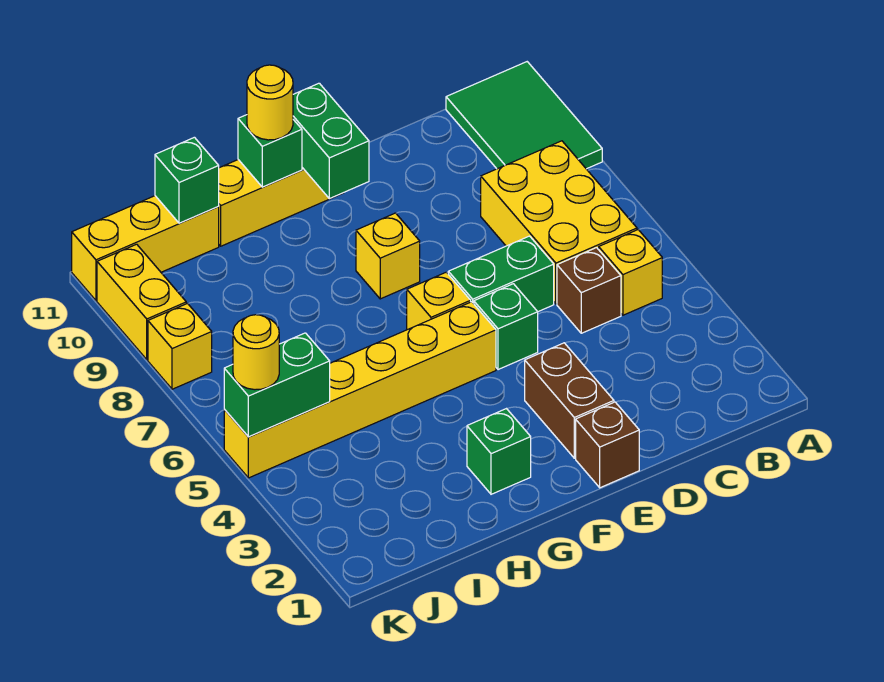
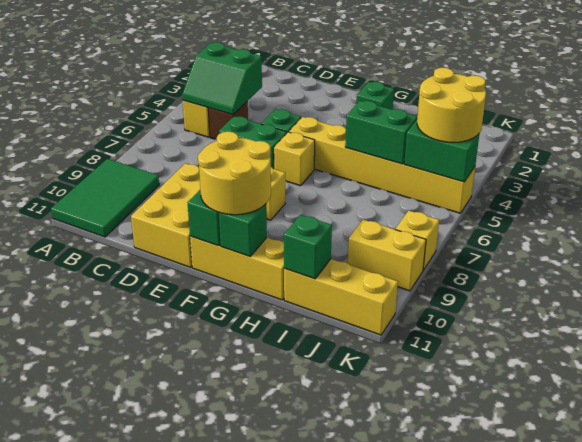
none -> green slope B4:C5 level 2 top 4
yellow brick B6:C8 level 1 -> yellow brick D9:E11 level 1
brown brick E1 level 1 -> none
brown brick E2:E3 level 1 -> none
yellow round brick G11 level 3 -> yellow round brick F10:G11 level 3
none -> green brick H5:I5 level 2
yellow round brick K5 level 3 -> yellow round brick J4:K5 level 3
yellow brick K9:K10 level 1 -> yellow brick J9:K9 level 1

